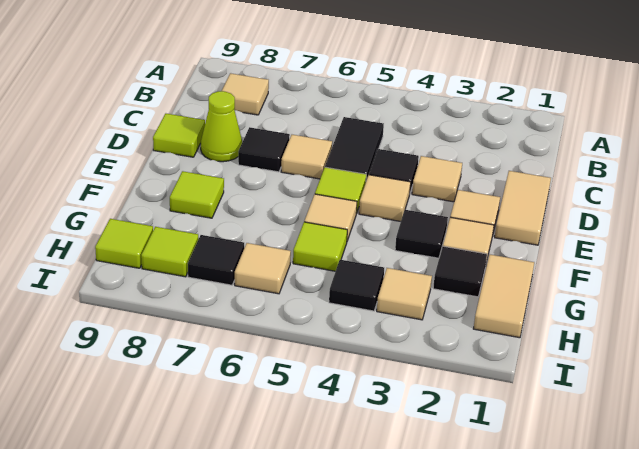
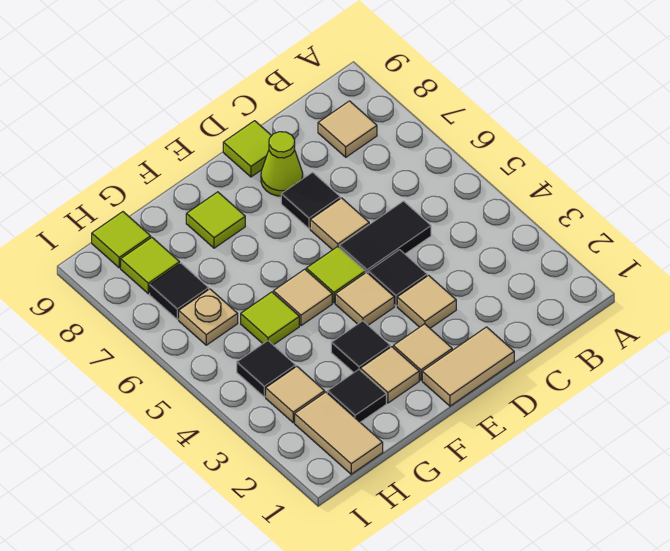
tan tile G1:H1 level 1 -> tan tile H1:H2 level 1
tan tile H6 level 1 -> tan plate H6 level 1

